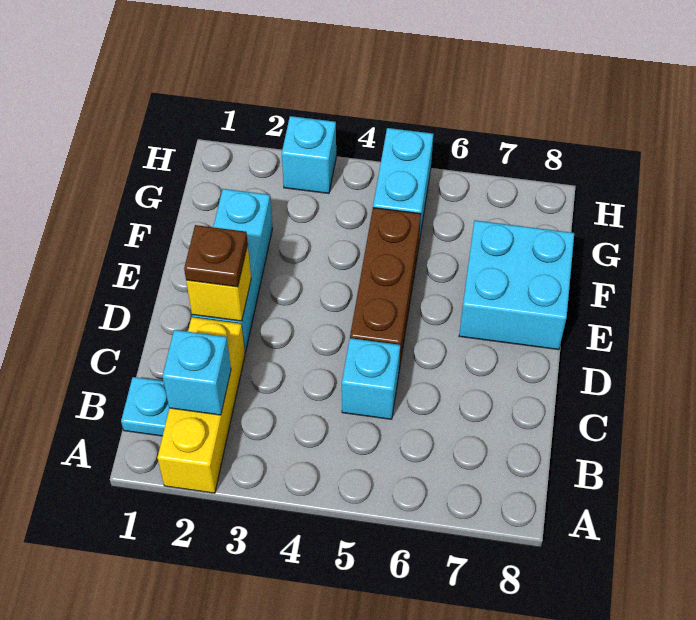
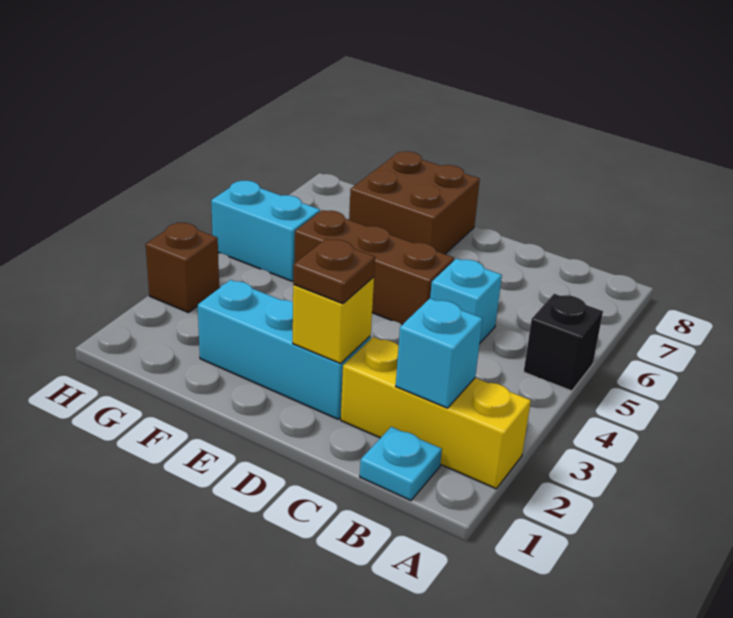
none -> black brick A5 level 1
cyan brick E7:F8 level 1 -> brown brick E7:F8 level 1
cyan brick H3 level 1 -> brown brick H3 level 1

